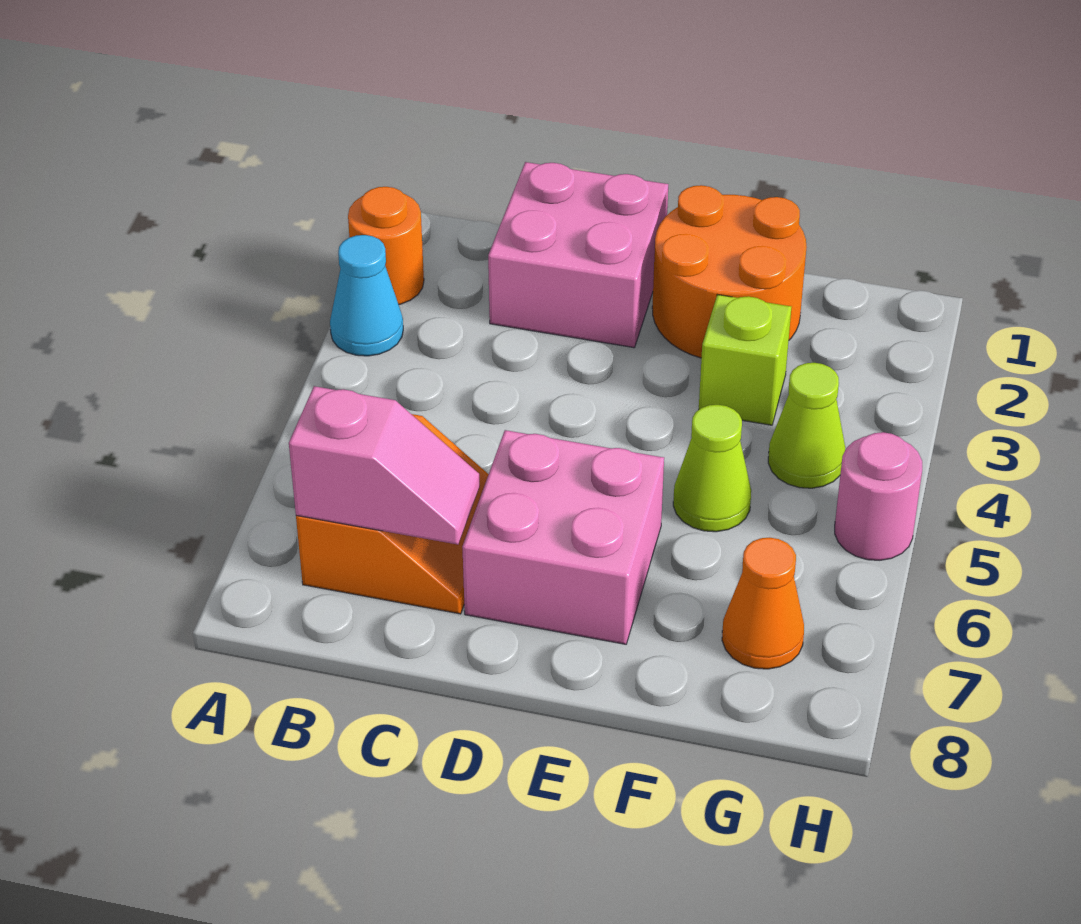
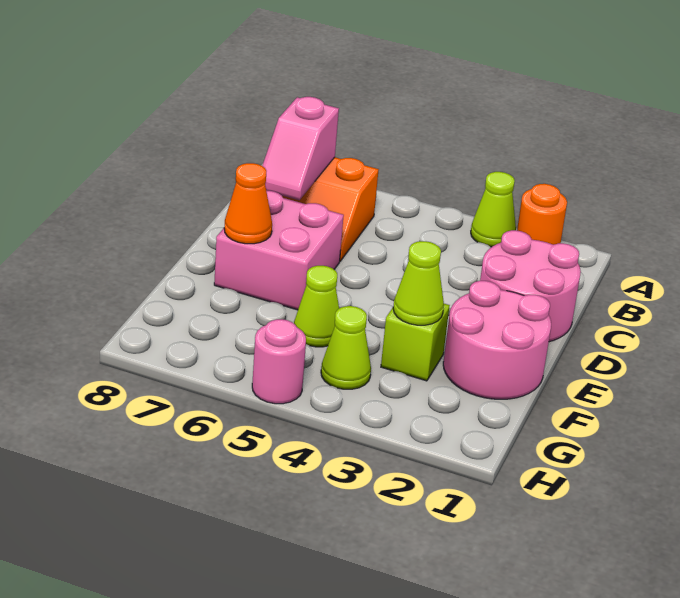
cyan cone A3 level 1 -> lime cone A3 level 1
pink brick C1:D2 level 1 -> pink round brick C1:D2 level 1
orange round brick E1:F2 level 1 -> pink round brick E1:F2 level 1
none -> lime cone F3 level 2
orange cone G7 level 1 -> orange cone E7 level 2

